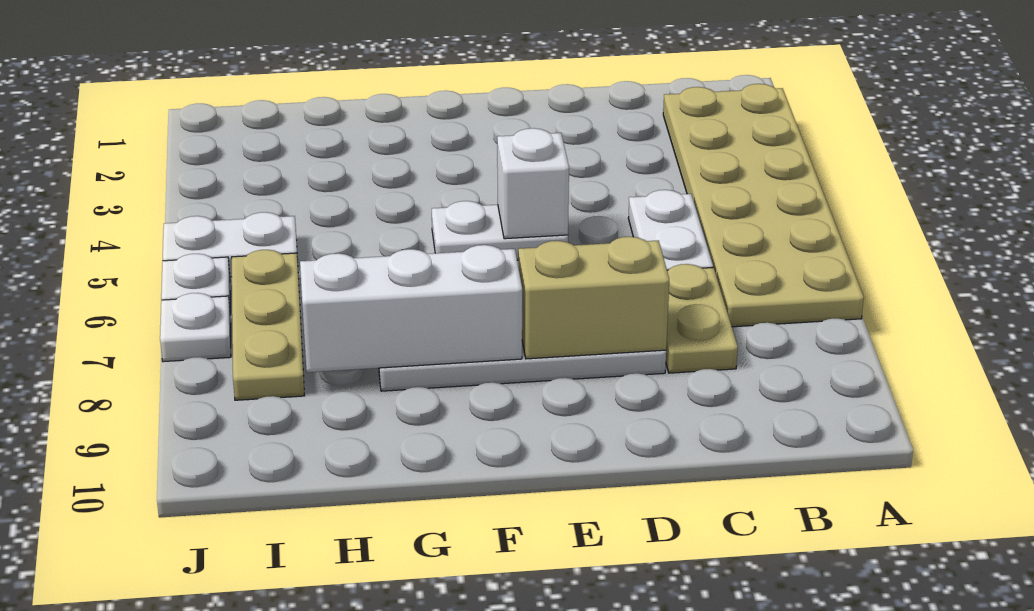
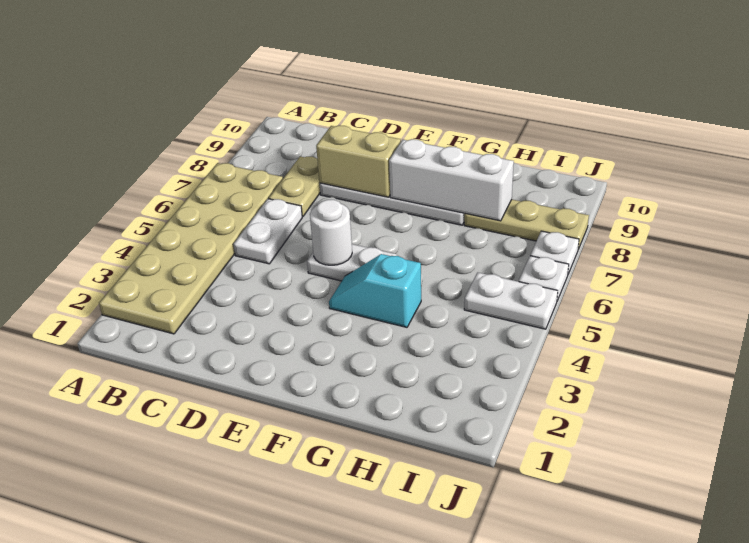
white brick E5 level 2 -> white round brick E5 level 2
none -> cyan slope F4:G4 level 1 top G
tan plate I6:I8 level 1 -> tan plate H8:J8 level 1

